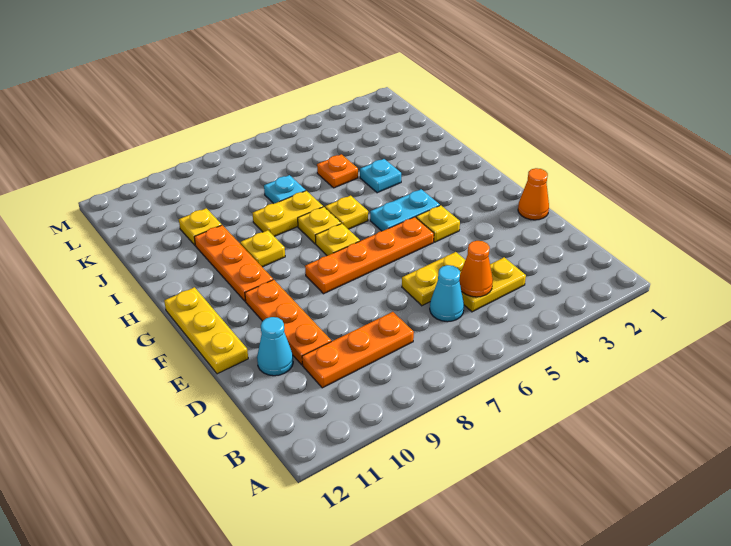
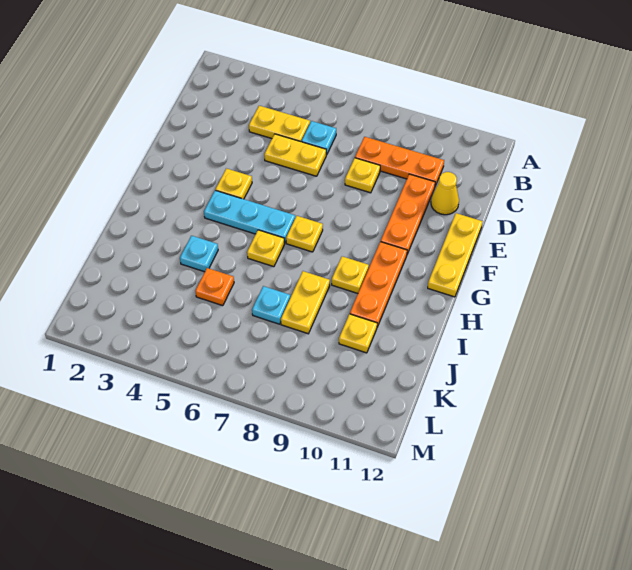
orange cone C5 level 2 -> none
cyan cone C6 level 1 -> cyan plate C6 level 1
cyan cone D11 level 1 -> yellow cone D11 level 1
orange cone E1 level 1 -> none
orange plate F5:F8 level 1 -> none
cyan plate G4:G5 level 1 -> cyan plate G4:G6 level 1
yellow plate H7 level 1 -> yellow plate D8 level 1
yellow plate I7:I8 level 1 -> yellow plate I8:J8 level 1

